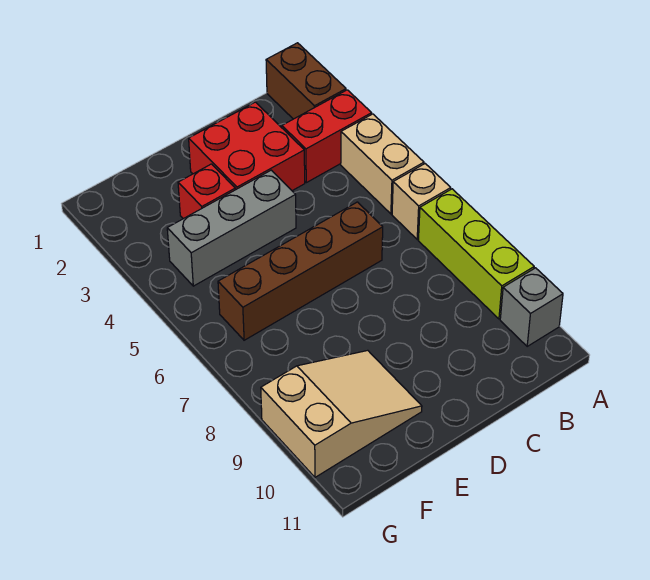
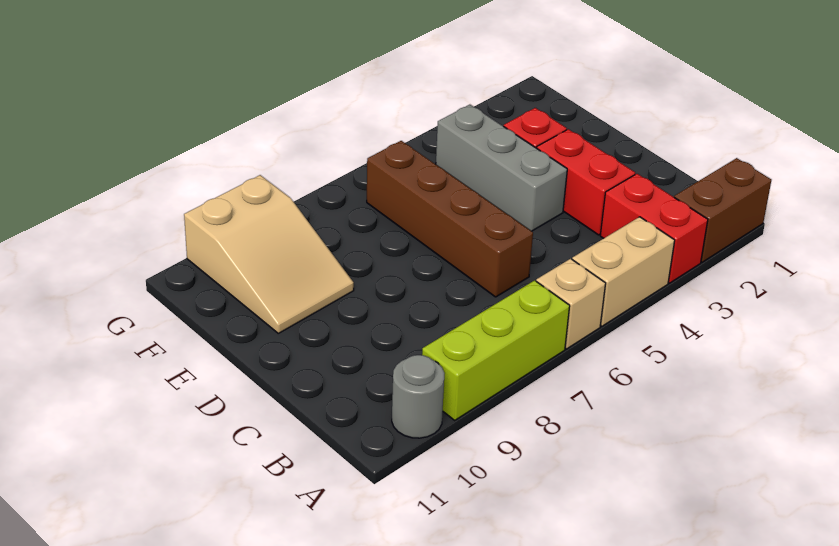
grey brick A10 level 1 -> grey round brick A10 level 1
red brick C2:D3 level 1 -> red brick C3:D3 level 1

